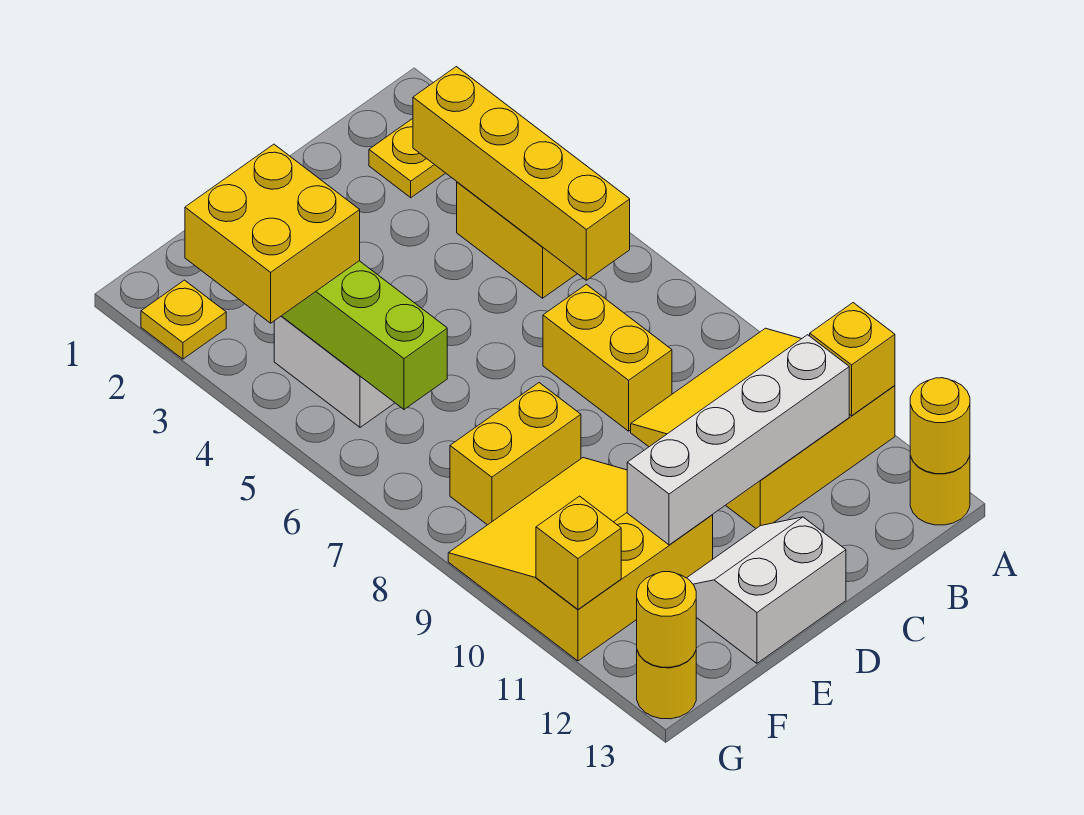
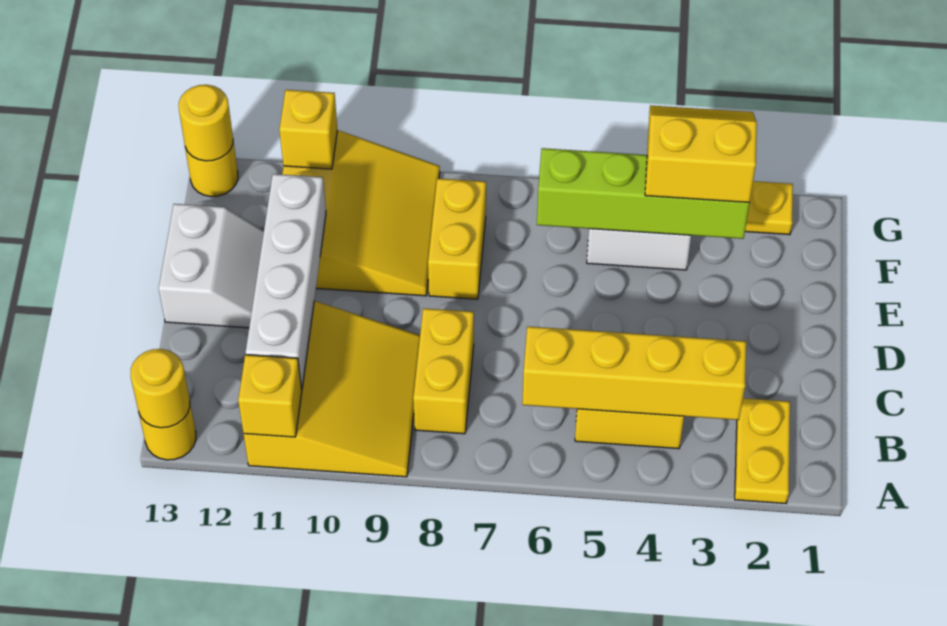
yellow brick C7:C8 level 1 -> yellow brick B8:C8 level 1
yellow brick F3:G4 level 3 -> yellow slope F3:G4 level 3 top F

